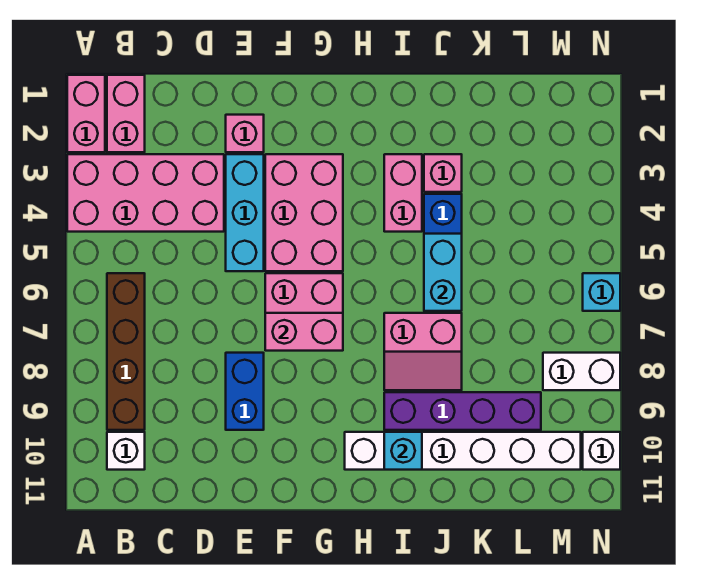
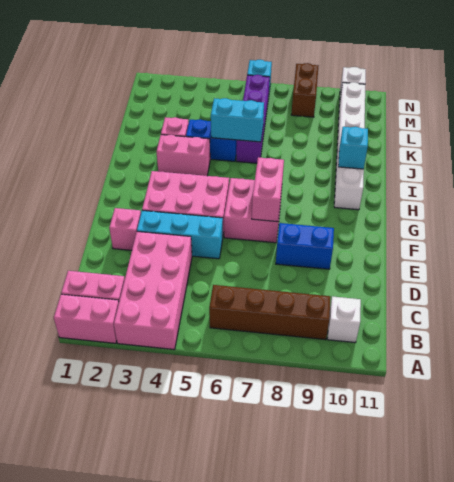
pink slope I7:J8 level 1 top 7 -> none
purple brick I9:L9 level 1 -> purple brick J6:M6 level 1
white brick M8:N8 level 1 -> brown brick M8:N8 level 1

